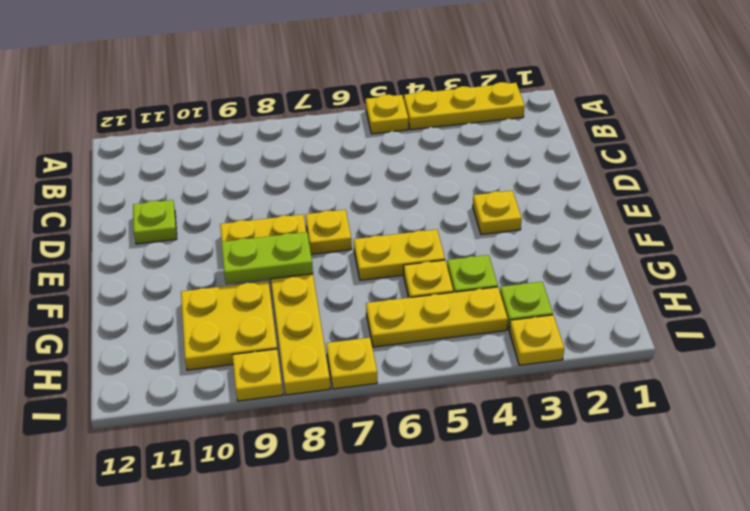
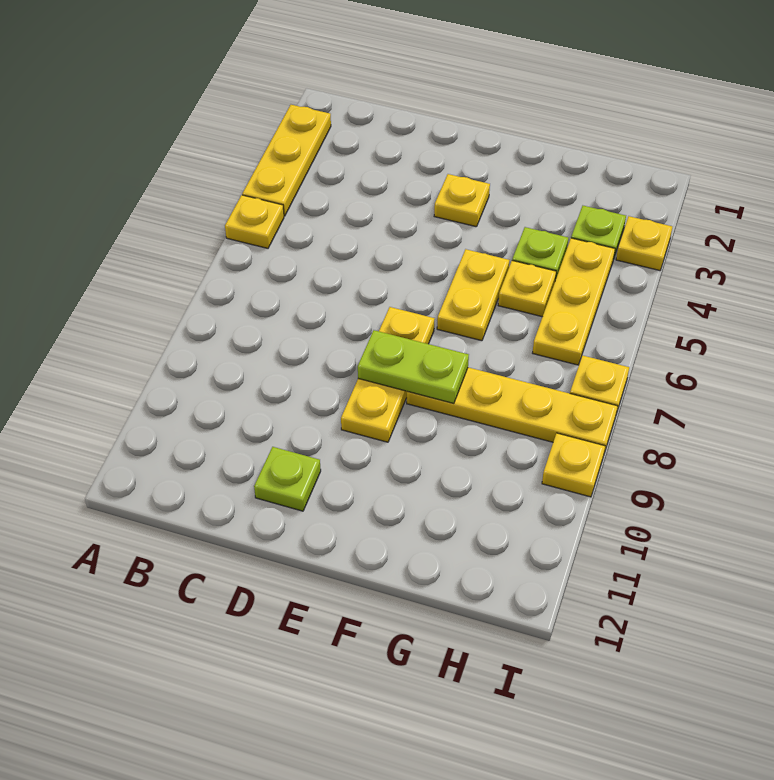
lime plate F8:F9 level 2 -> lime plate E8:F8 level 2
yellow plate G9:H10 level 1 -> none

